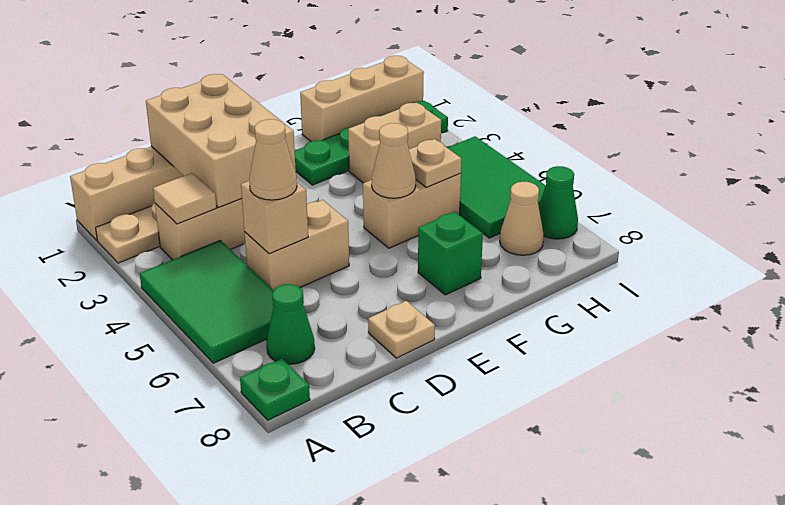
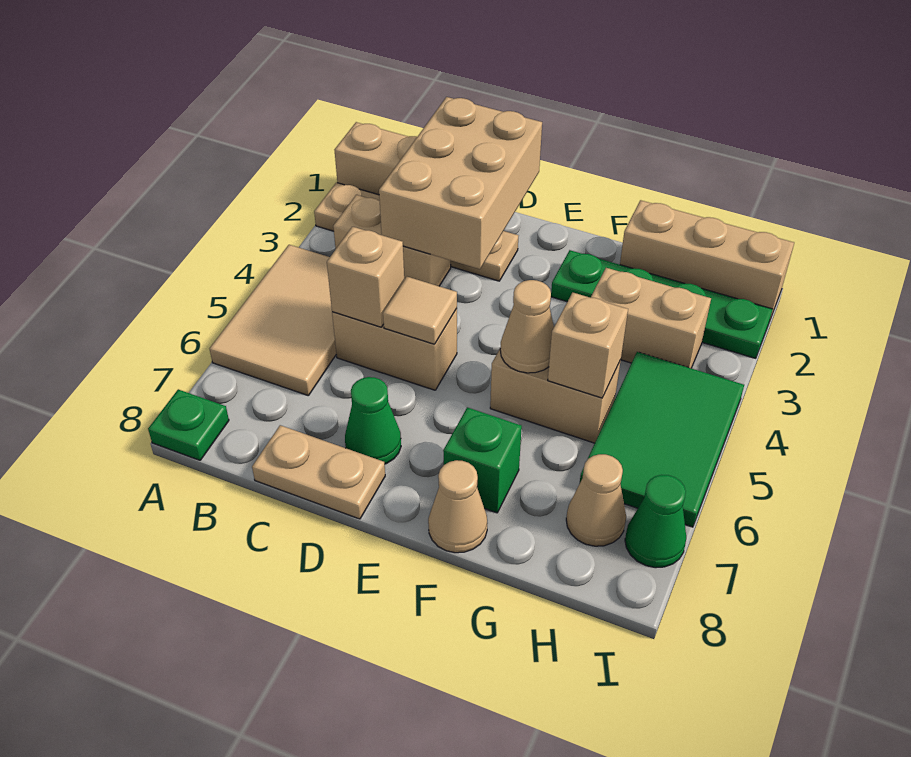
green tile A4:B6 level 1 -> tan tile A4:B6 level 1
tan tile B3 level 2 -> tan tile D5 level 2
green cone B7 level 1 -> green cone D7 level 1
tan cone C5 level 3 -> tan cone F8 level 1
tan plate D8 level 1 -> tan plate C8:D8 level 1
tan plate G5 level 2 -> tan brick G5 level 2

